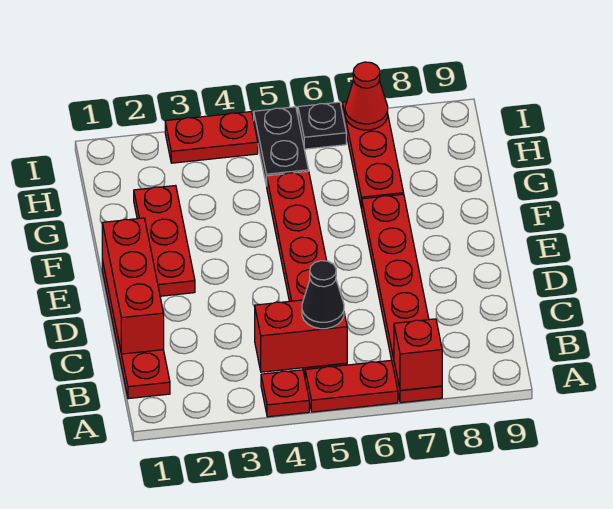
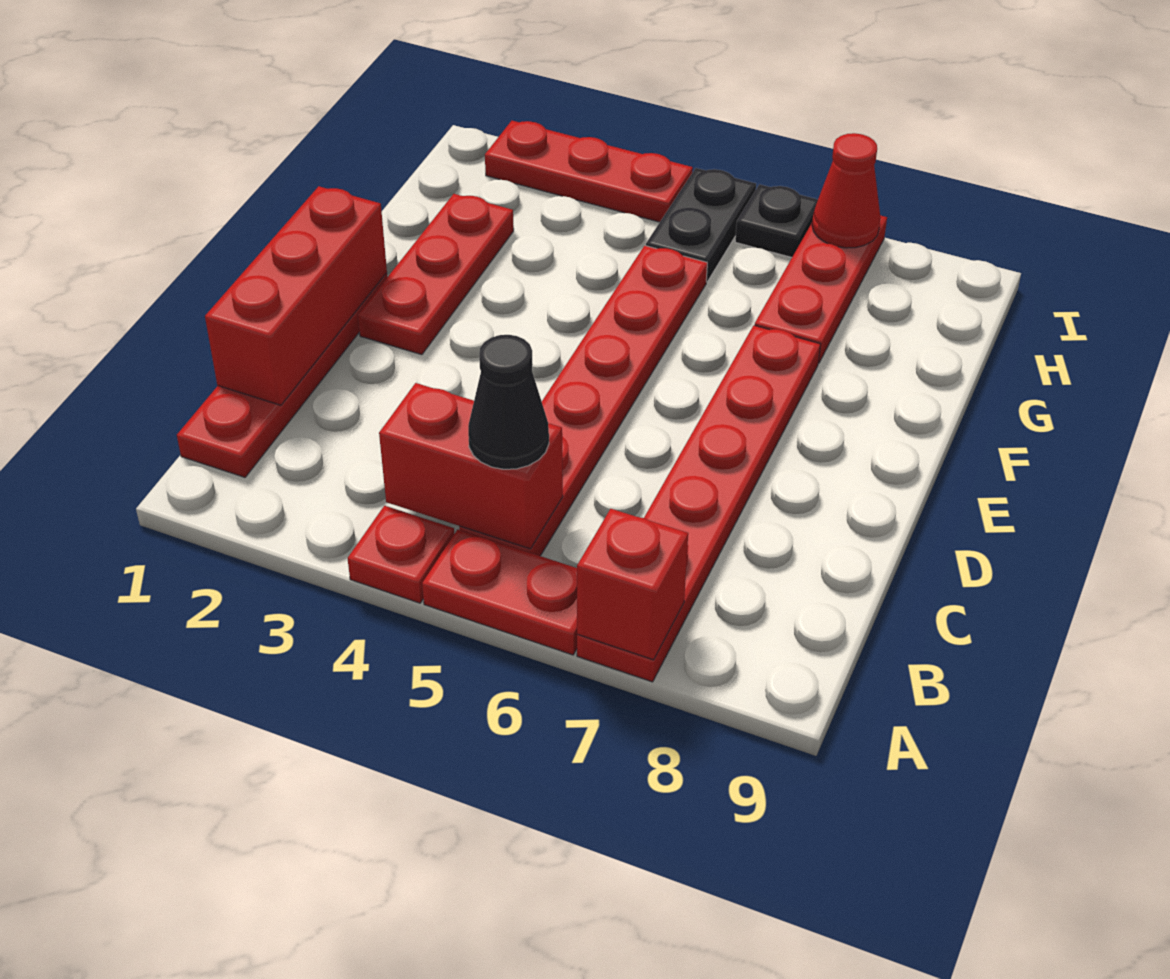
red plate I3:I4 level 1 -> red plate I2:I4 level 1

